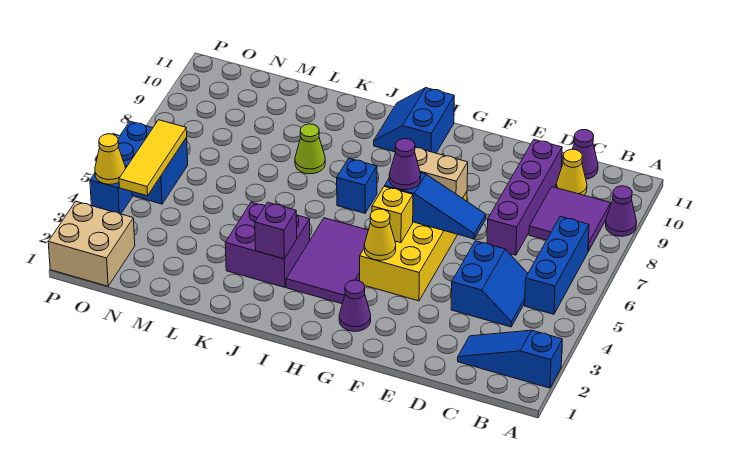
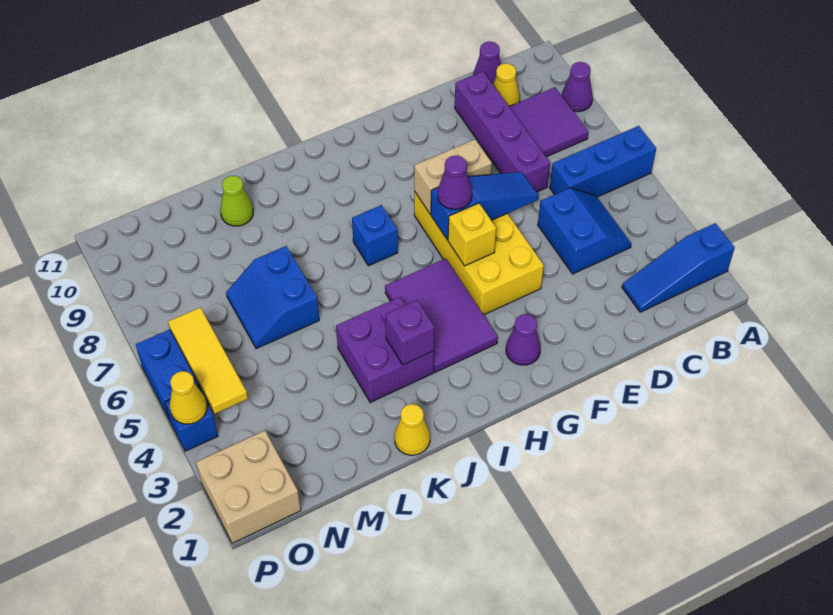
blue brick B5:B7 level 1 -> blue brick A6:C6 level 1
yellow cone G4 level 2 -> yellow cone K1 level 1
blue slope H10:I11 level 1 top H -> blue slope L6:M7 level 1 top L
lime cone K8 level 1 -> lime cone L10 level 1

